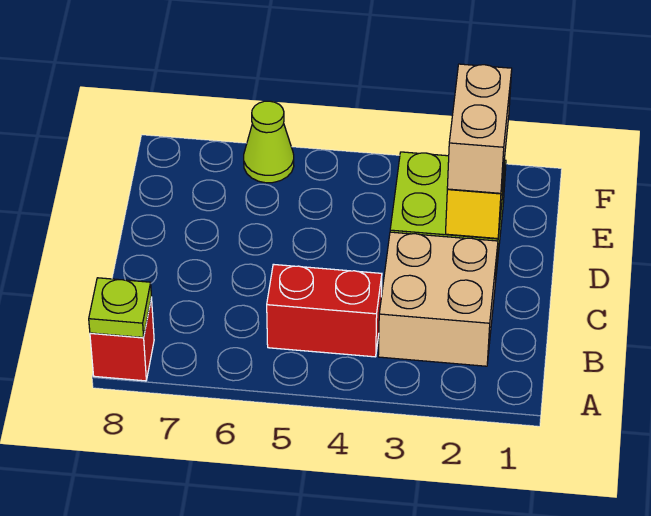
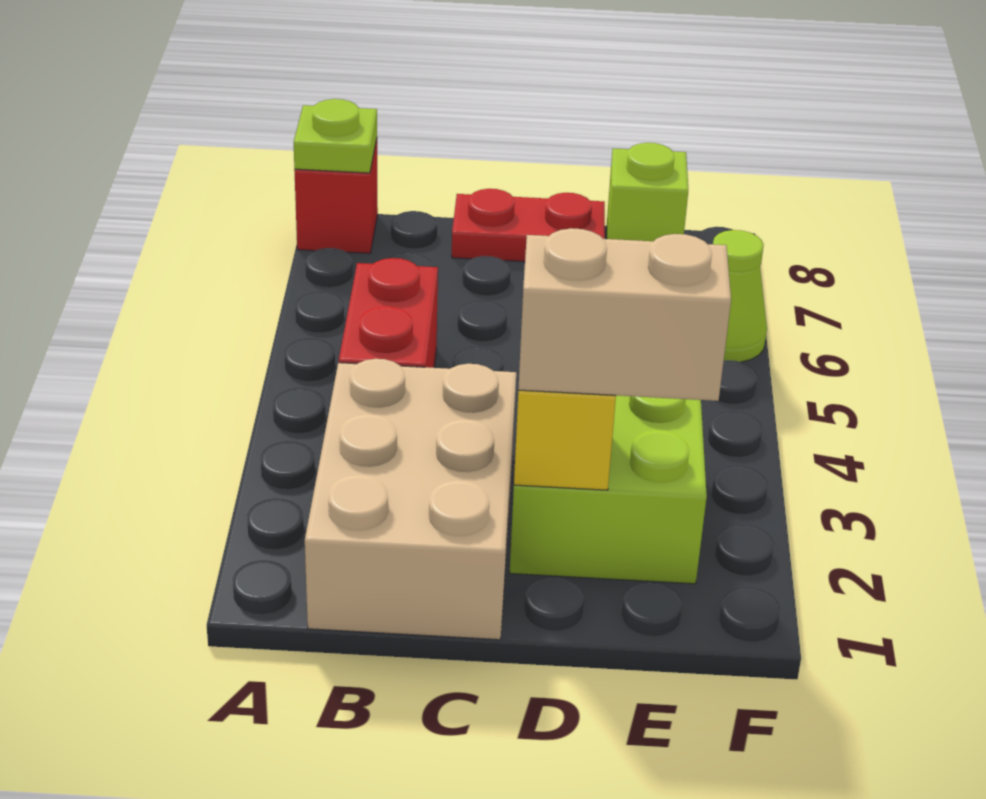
tan brick B2:C3 level 1 -> tan brick B1:C3 level 1
none -> red plate C8:D8 level 1
none -> lime brick E8 level 1

